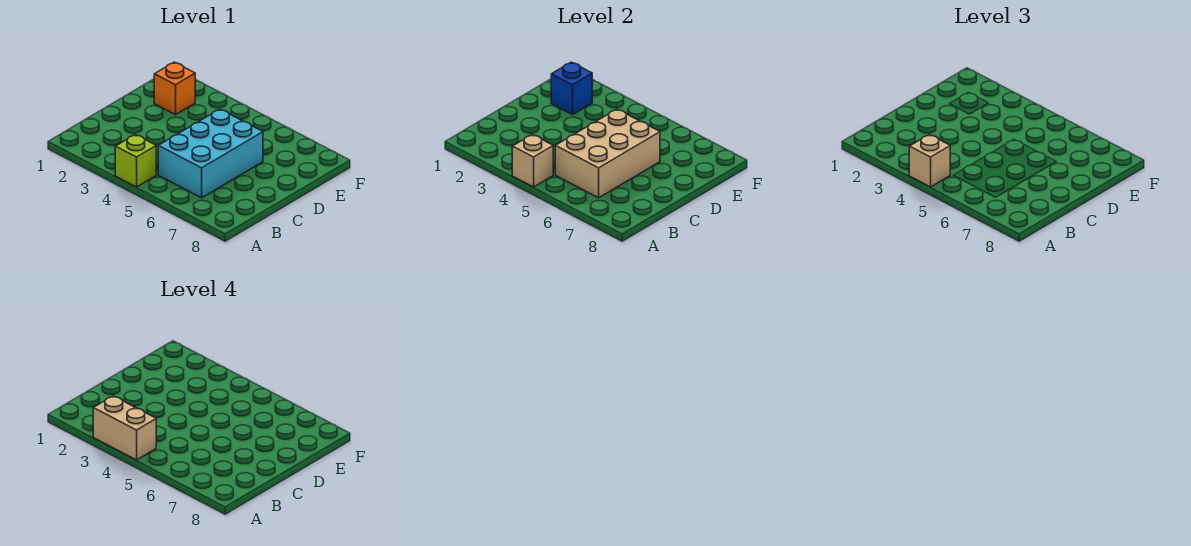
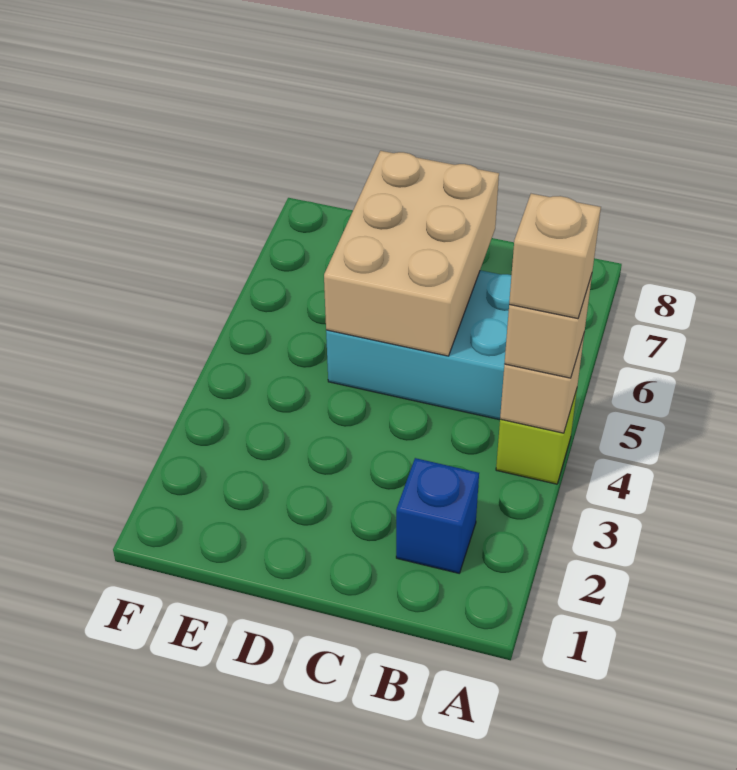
tan brick A3:A4 level 4 -> tan brick A4 level 4
tan brick B5:D6 level 2 -> tan brick C5:D7 level 2
orange brick E2 level 1 -> none
blue brick E2 level 2 -> blue brick B2 level 1

